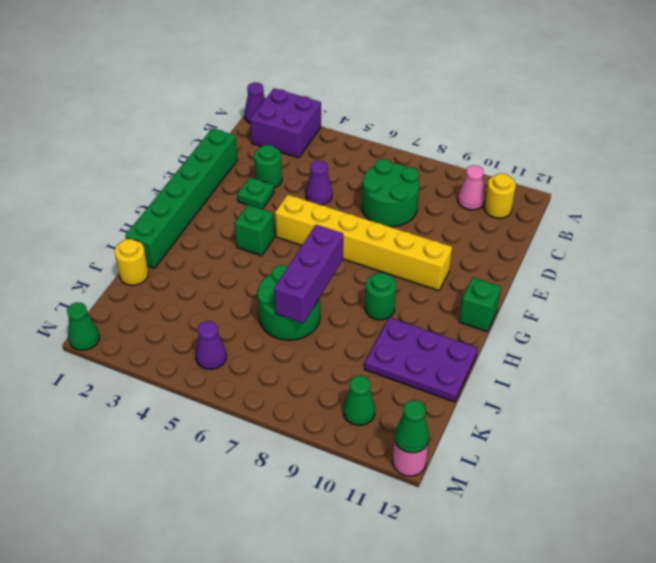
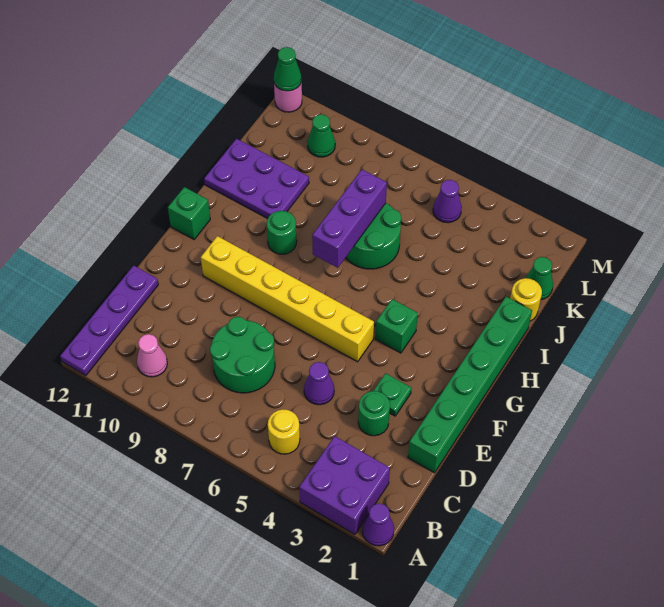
none -> purple plate A12:D12 level 1
yellow round brick B11 level 1 -> yellow round brick B5 level 1
green cone M1 level 1 -> green cone K1 level 1

